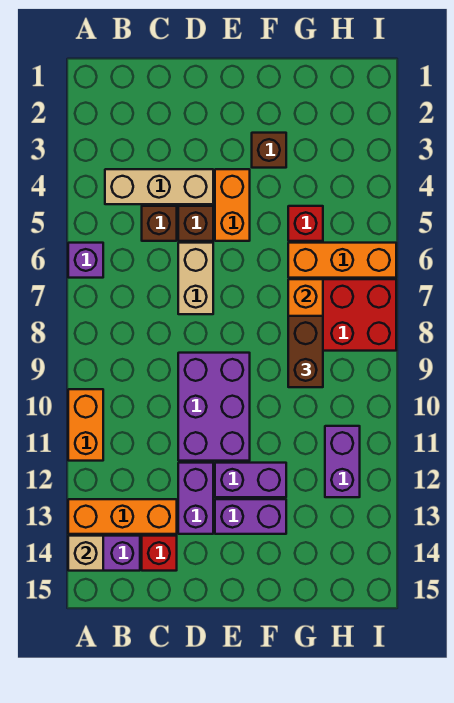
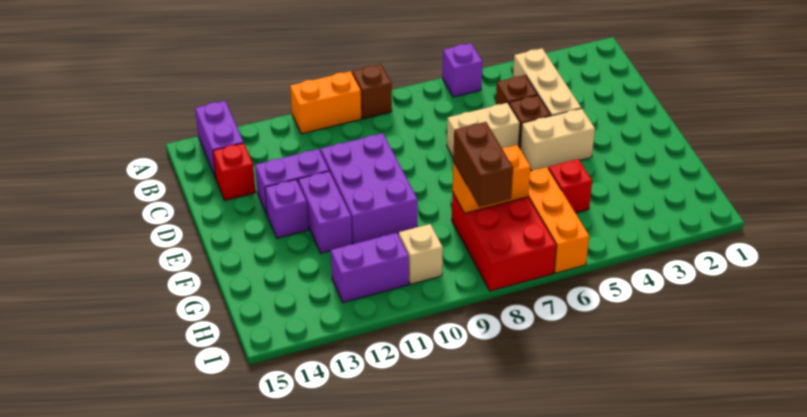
orange brick A13:C13 level 1 -> none
tan brick A14 level 2 -> tan brick H10 level 1
purple brick D9:E11 level 1 -> purple brick D10:F11 level 1
orange brick E4:E5 level 1 -> tan brick E4:E5 level 1
purple brick E13:F13 level 1 -> purple brick E13 level 1
brown brick F3 level 1 -> brown brick A9 level 1
brown brick G8:G9 level 3 -> brown brick G8:H8 level 3

